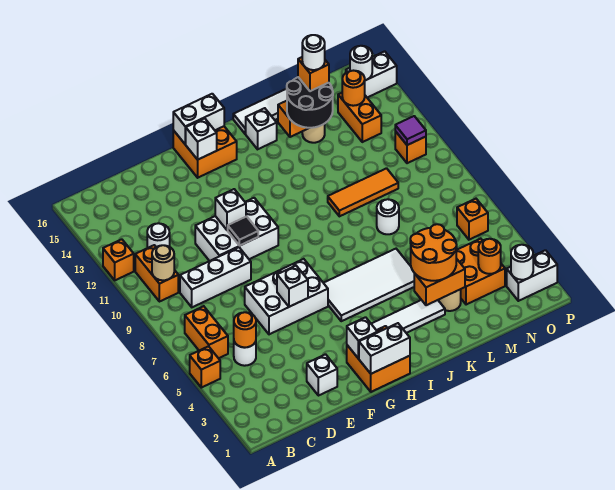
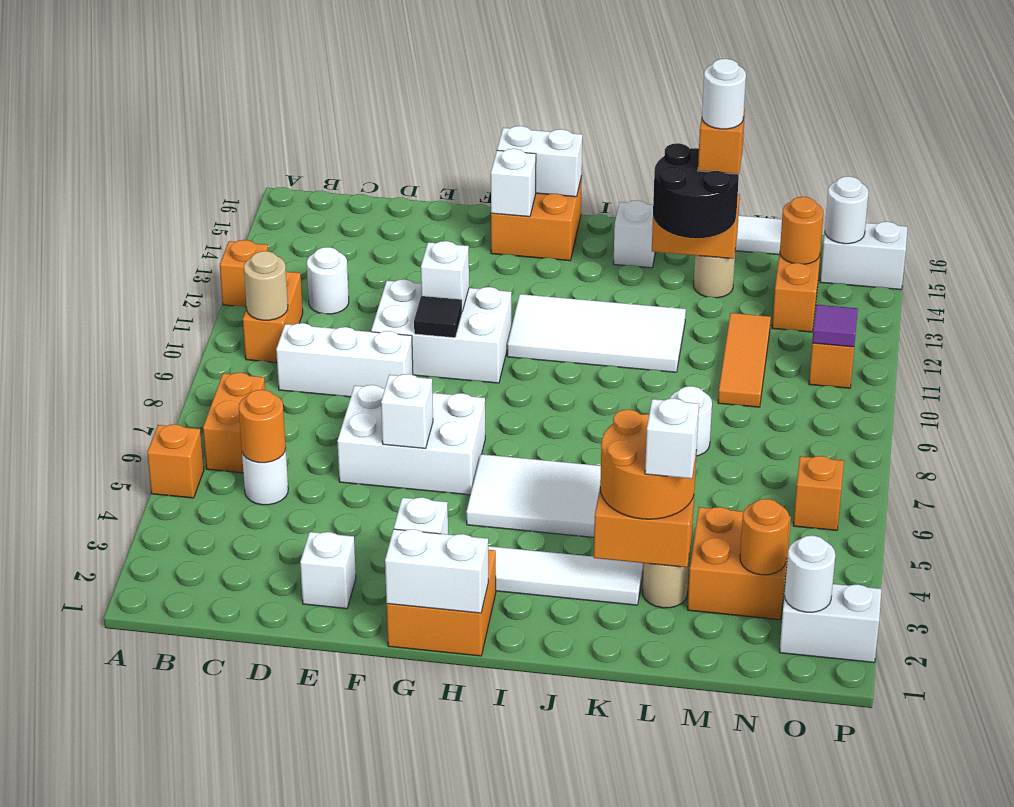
none -> white tile H11:K12 level 1
orange tile K10:M10 level 1 -> orange tile M10:M12 level 1
none -> white brick L3 level 4

